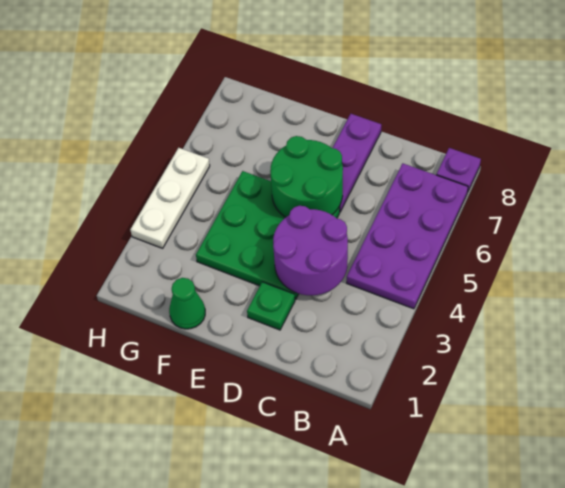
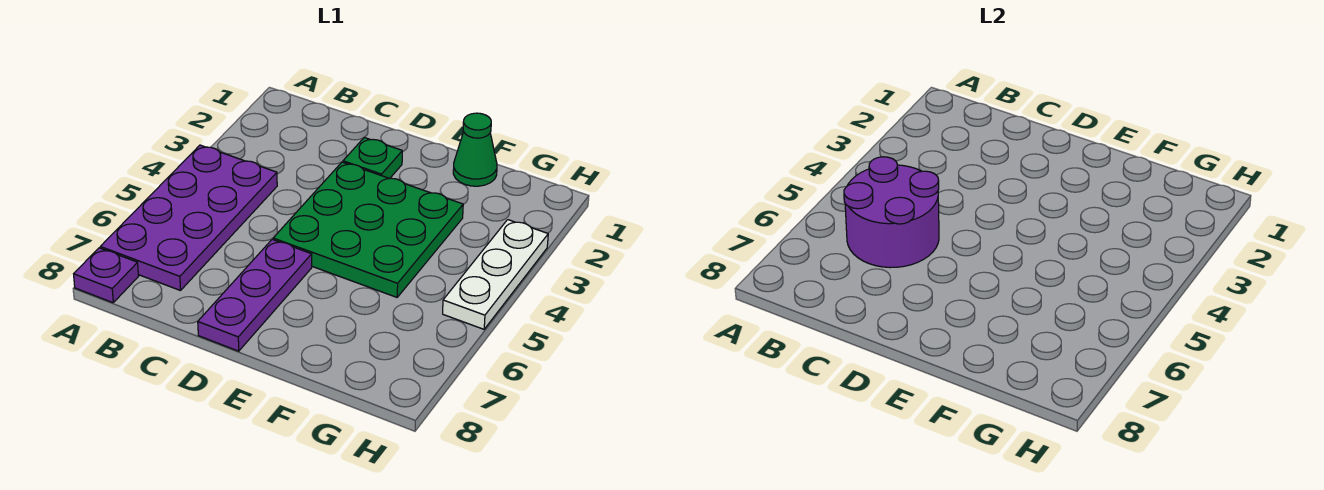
purple round brick C3:D4 level 2 -> purple round brick B5:C6 level 2
green round brick D5:E6 level 2 -> none

